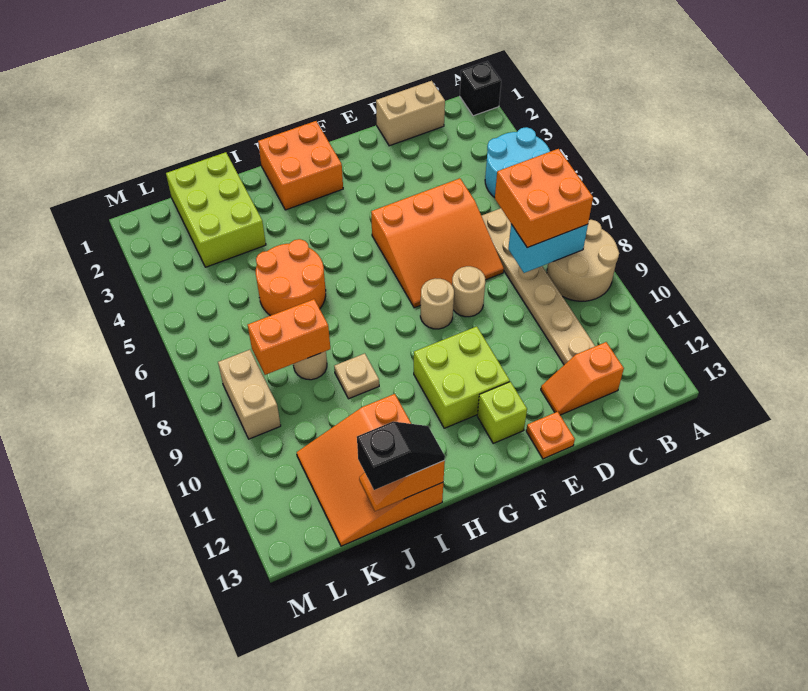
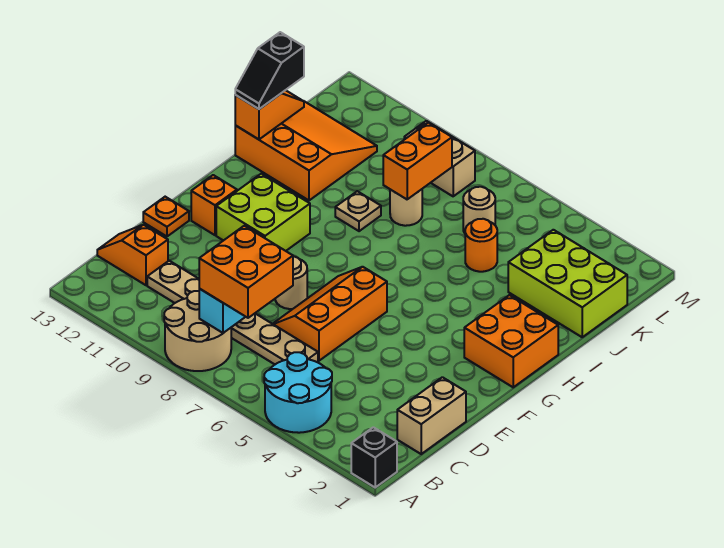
orange slope C12:D12 level 1 top C -> orange slope C12:C13 level 1 top 12
orange slope D5:F7 level 1 top 5 -> orange slope D6:F7 level 1 top 6
tan round brick F8 level 1 -> tan round brick K6 level 1
lime brick F12 level 1 -> orange brick F12 level 1
orange round brick I5:J6 level 1 -> orange round brick J5 level 1

